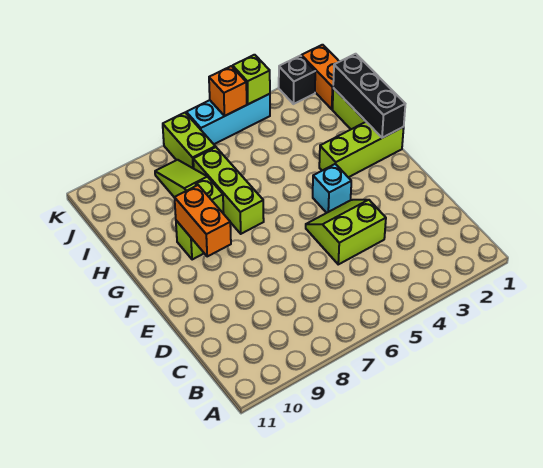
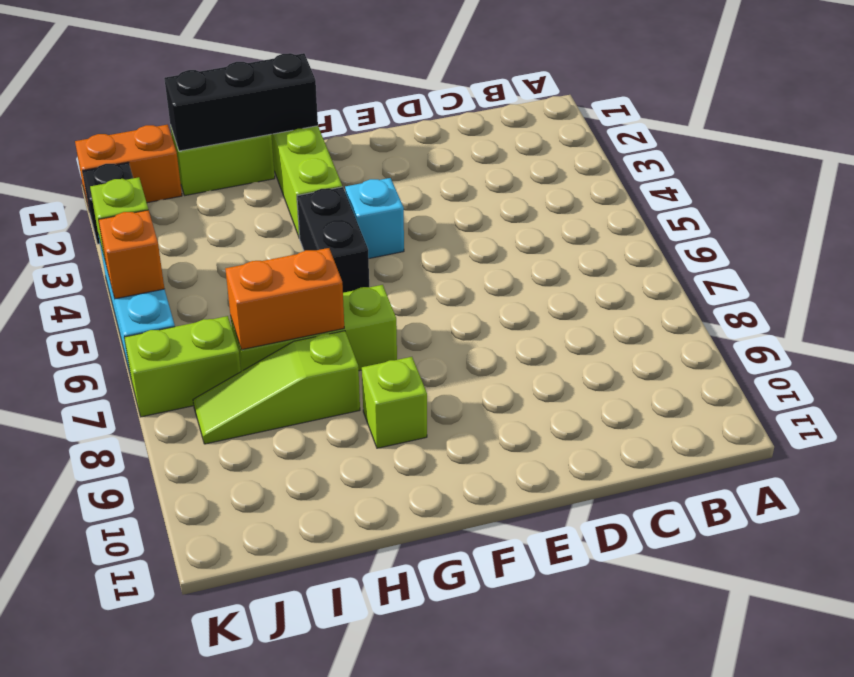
lime slope D4:E5 level 1 top D -> none
orange brick F9:G9 level 2 -> orange brick H7:I7 level 2
none -> black brick G4:G5 level 1

